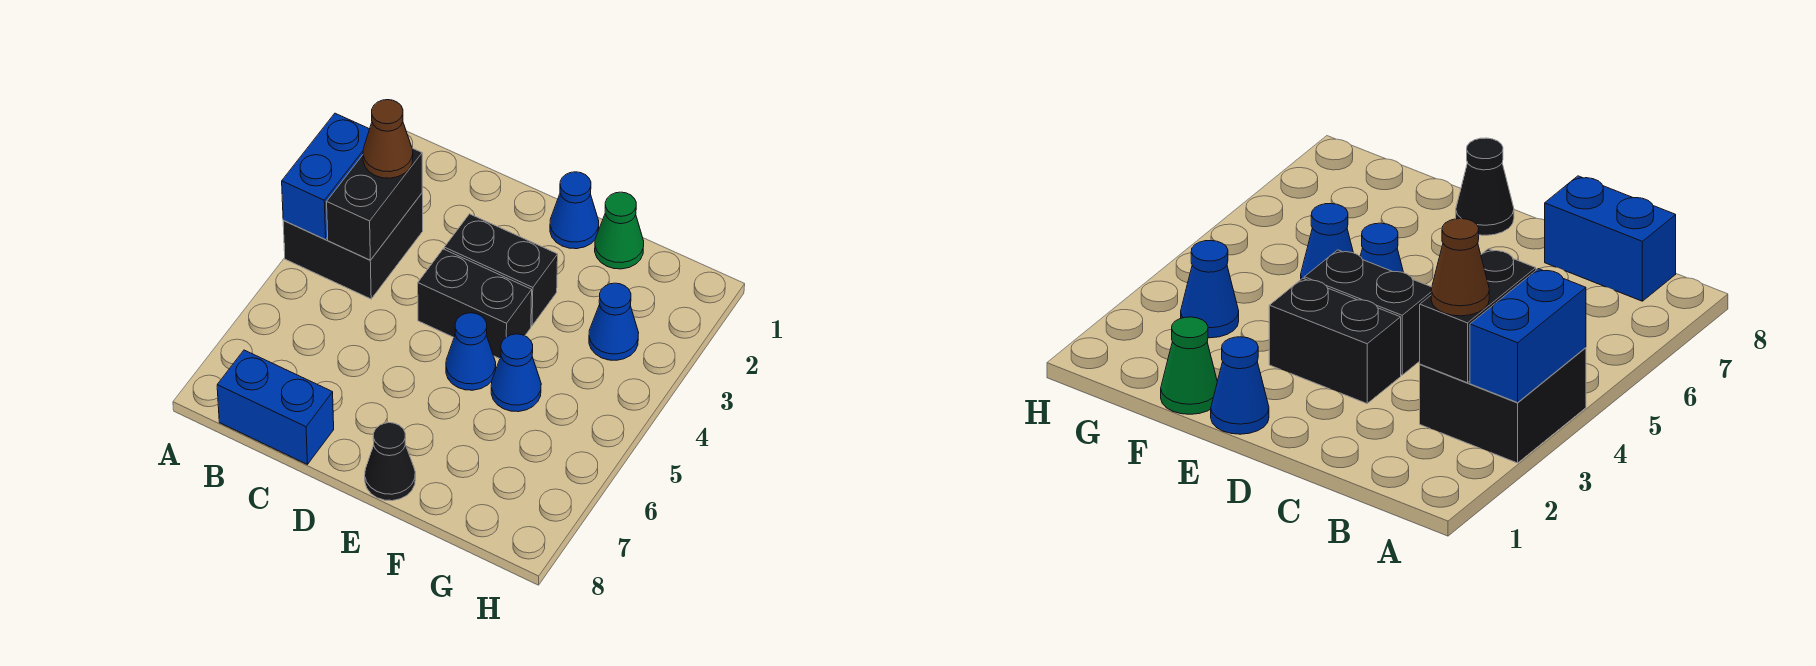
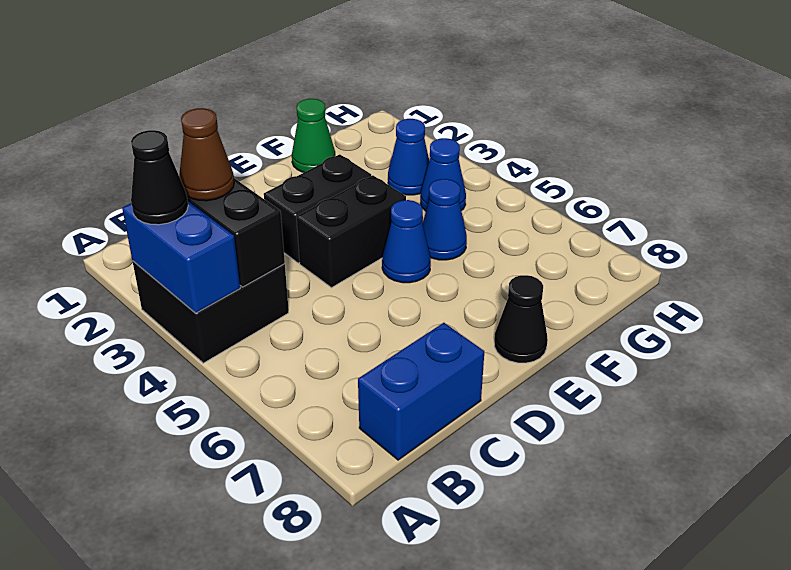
none -> black cone A3 level 3
blue cone E1 level 1 -> blue cone G4 level 1

